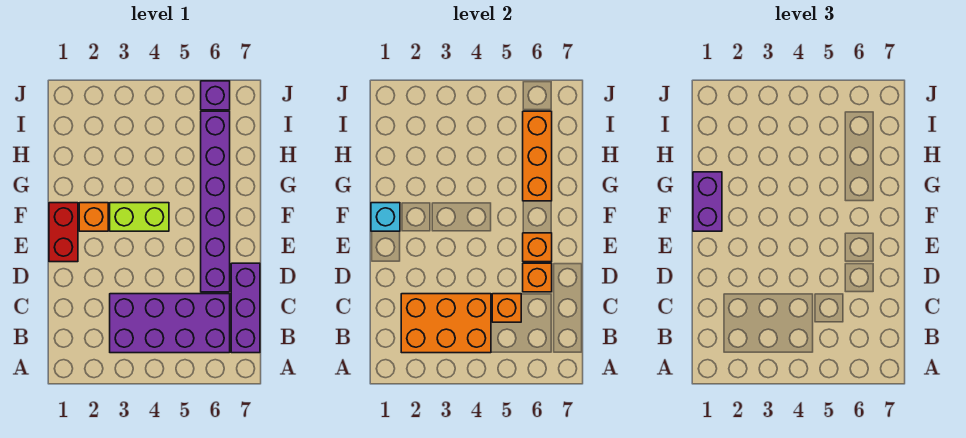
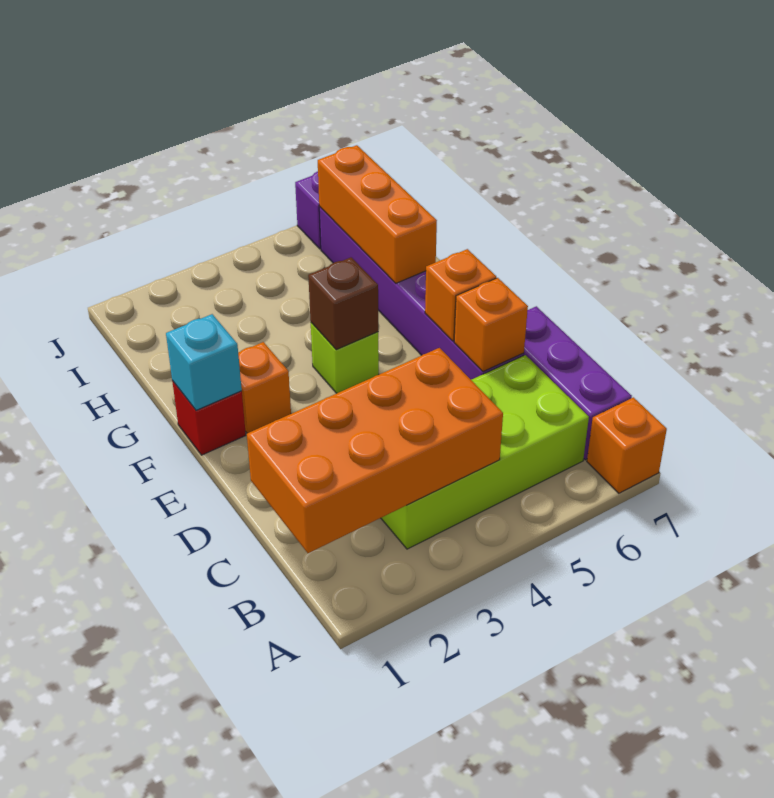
orange brick B2:C4 level 2 -> orange brick B1:C4 level 2
purple brick B3:C6 level 1 -> lime brick B3:C6 level 1
orange brick C5 level 2 -> orange brick A7 level 1
red brick E1:F1 level 1 -> red brick F1 level 1
purple brick F1:G1 level 3 -> none
lime brick F3:F4 level 1 -> lime brick F4 level 1
none -> brown brick F4 level 2

